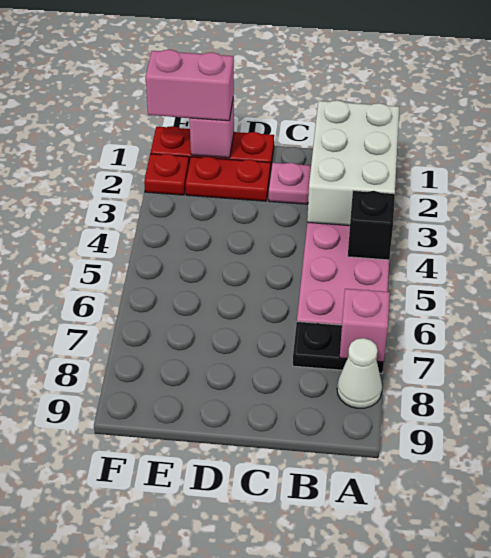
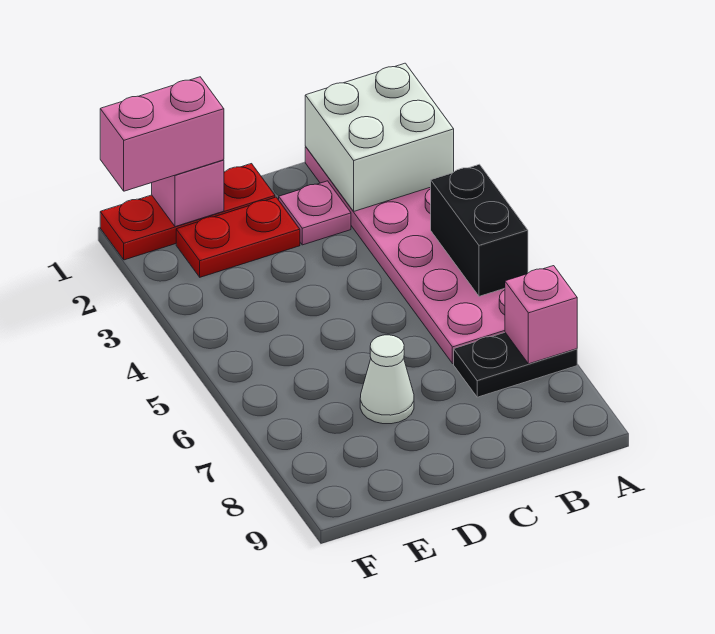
white brick A1:B3 level 2 -> white brick A1:B2 level 2
black brick A4 level 2 -> black brick A4:A5 level 2
white cone A8 level 1 -> white cone D7 level 1
red plate F2 level 1 -> none

